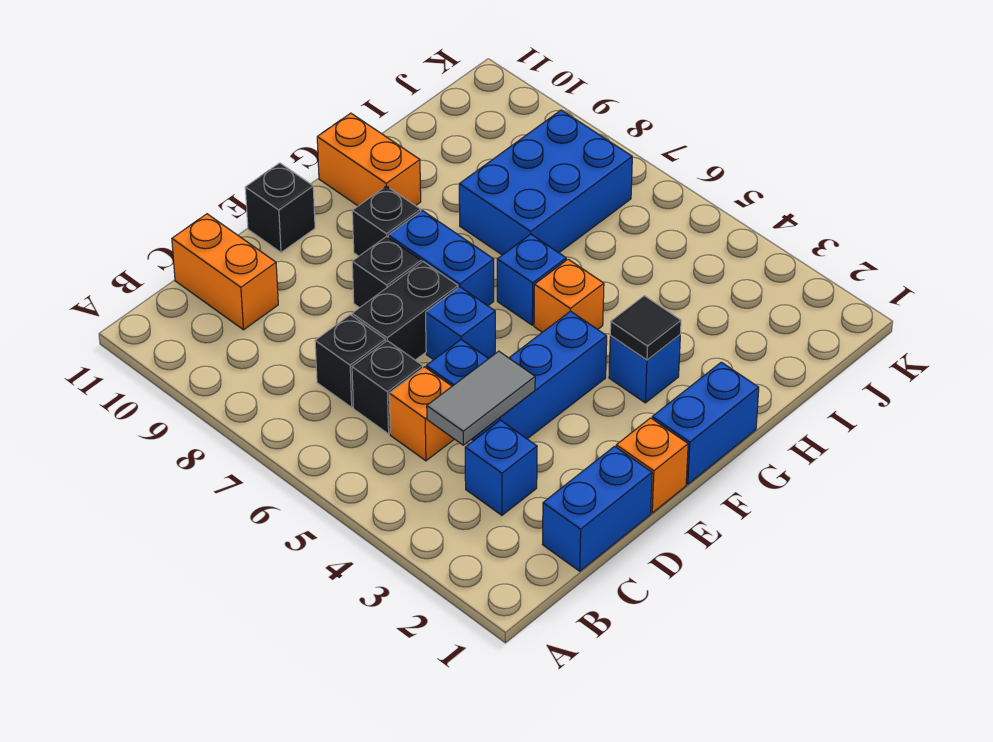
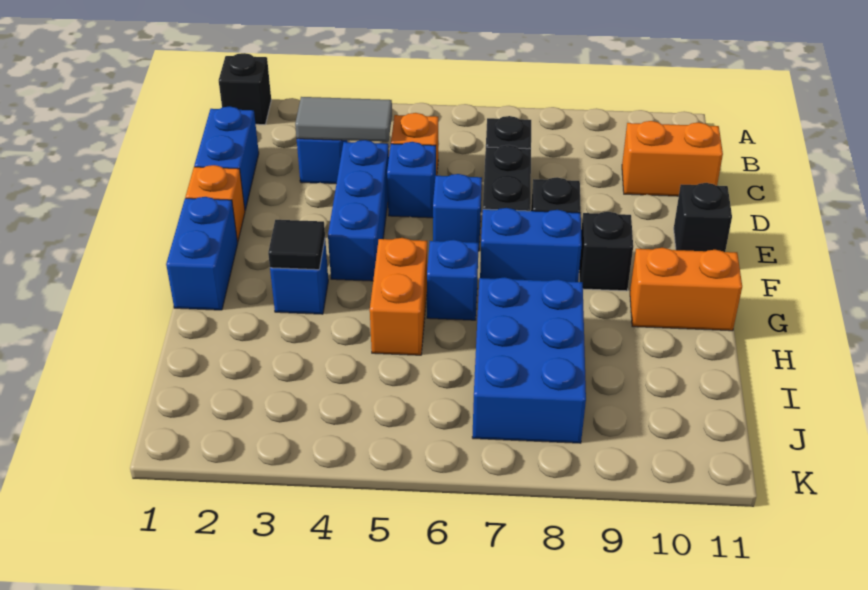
grey tile C4:D4 level 2 -> grey tile C3:C4 level 2
black brick C6 level 1 -> black brick A1 level 1
orange brick G5 level 1 -> orange brick G5:H5 level 1

